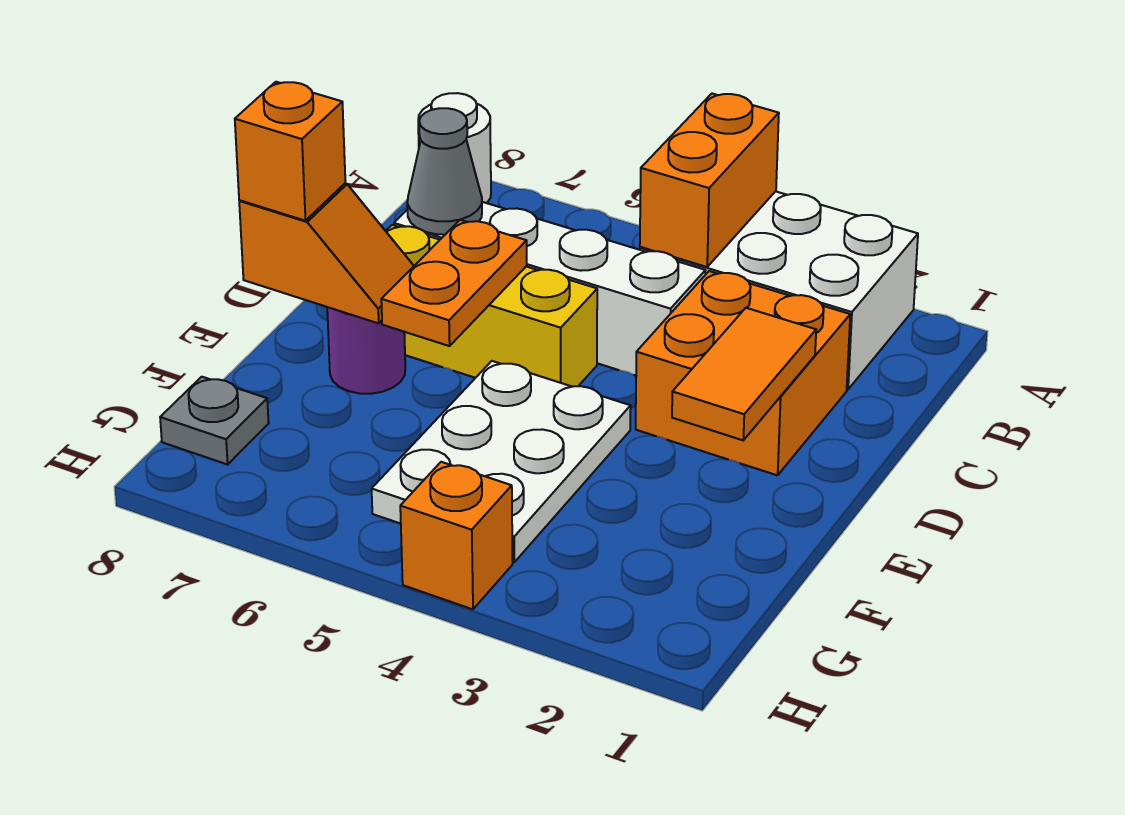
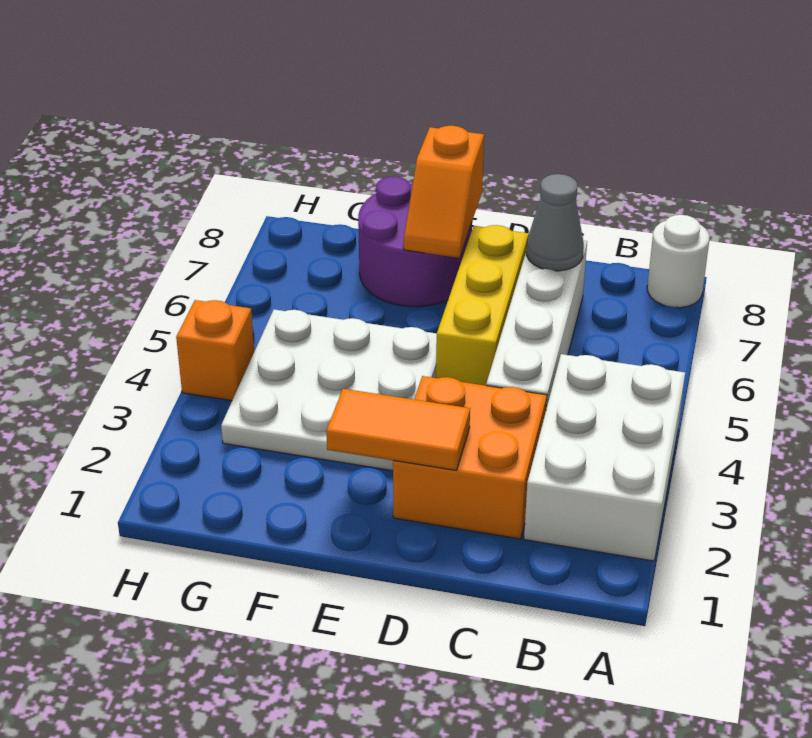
orange brick A4:B4 level 2 -> none
orange plate D6:E6 level 2 -> none
white plate E4:G5 level 1 -> white plate E3:G5 level 1
purple round brick E7 level 1 -> purple round brick E7:F8 level 1
orange brick E8 level 3 -> none
grey plate G8 level 1 -> none

